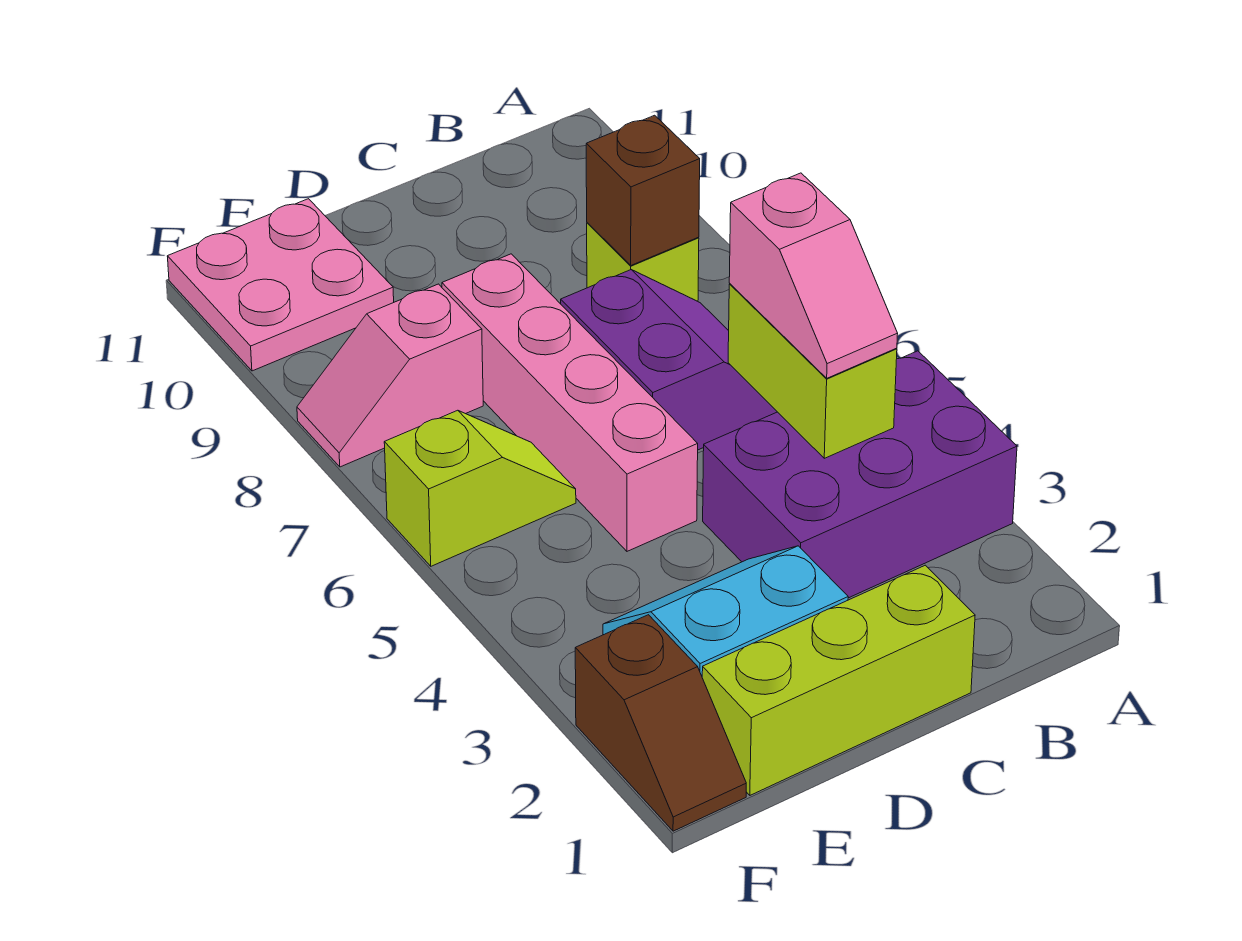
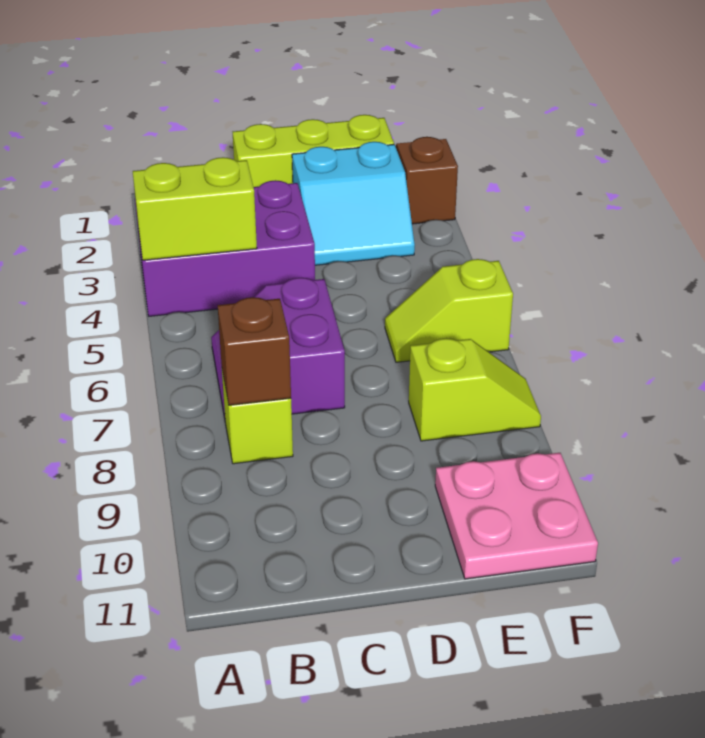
lime brick B4:B5 level 2 -> lime brick A4:B4 level 2
pink slope B4:B5 level 3 top 5 -> none
pink brick D5:D8 level 1 -> none
pink slope E8:F8 level 1 top E -> lime slope E8:F8 level 1 top E

